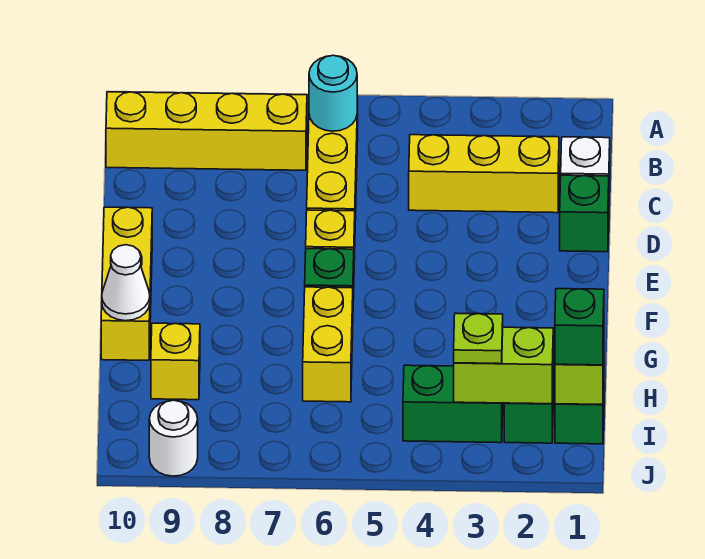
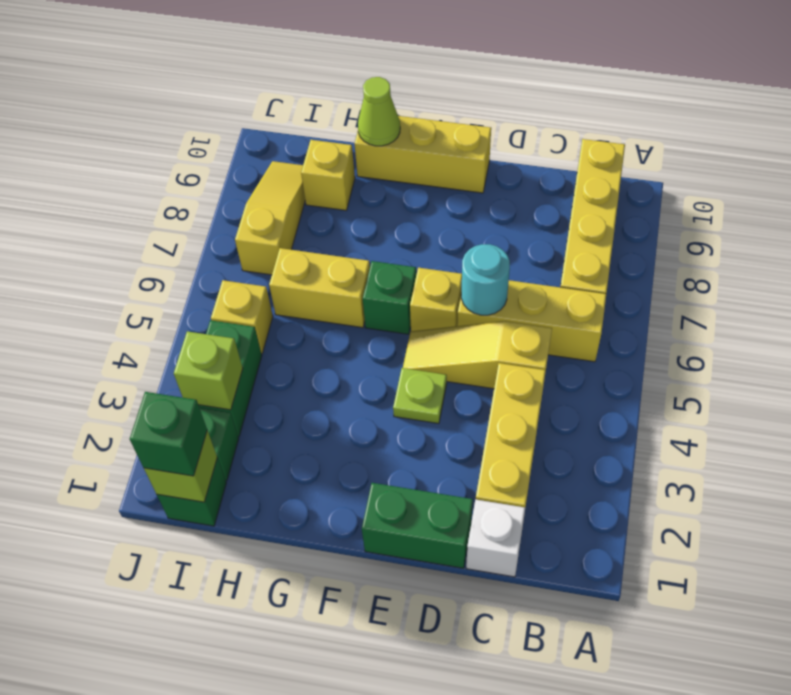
cyan round brick B6 level 2 -> cyan round brick D6 level 2
none -> yellow slope C5:E5 level 1 top C
green brick D1 level 1 -> green brick D1:E1 level 1
white cone G10 level 2 -> lime cone G10 level 2
lime brick I2:I3 level 2 -> lime brick I3 level 2
lime plate I3 level 3 -> lime plate E4 level 1
none -> yellow brick I5 level 1
none -> yellow slope I7:I9 level 1 top 7
white round brick J9 level 1 -> none

